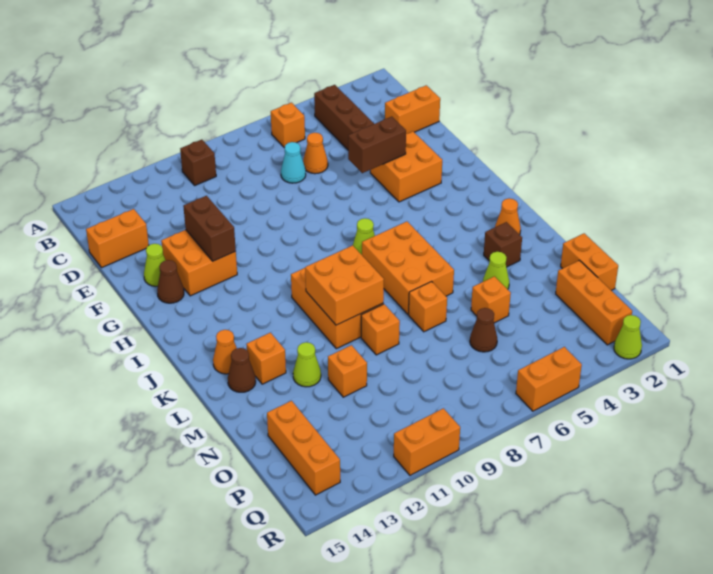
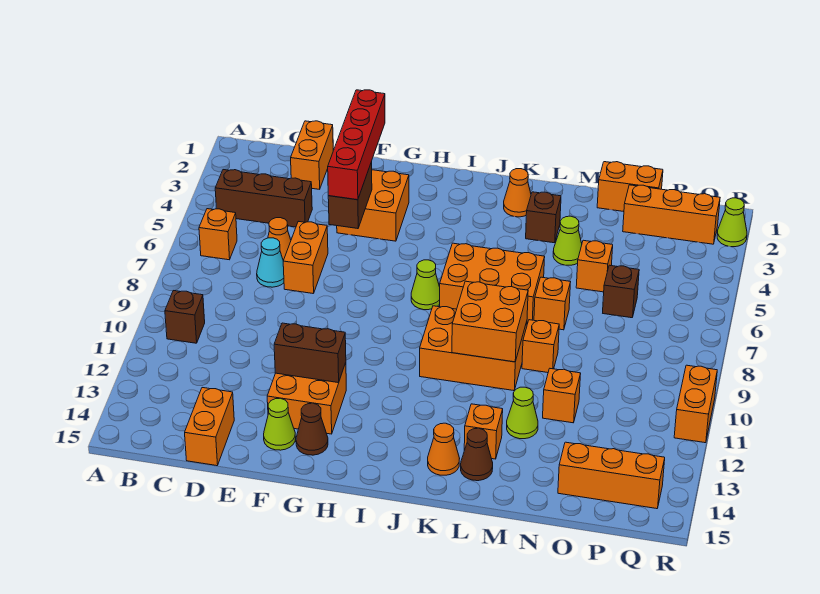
none -> red brick F2:F5 level 3
brown cone O6 level 1 -> brown brick O6 level 1
orange brick R5:R6 level 1 -> orange brick E6:E7 level 1

